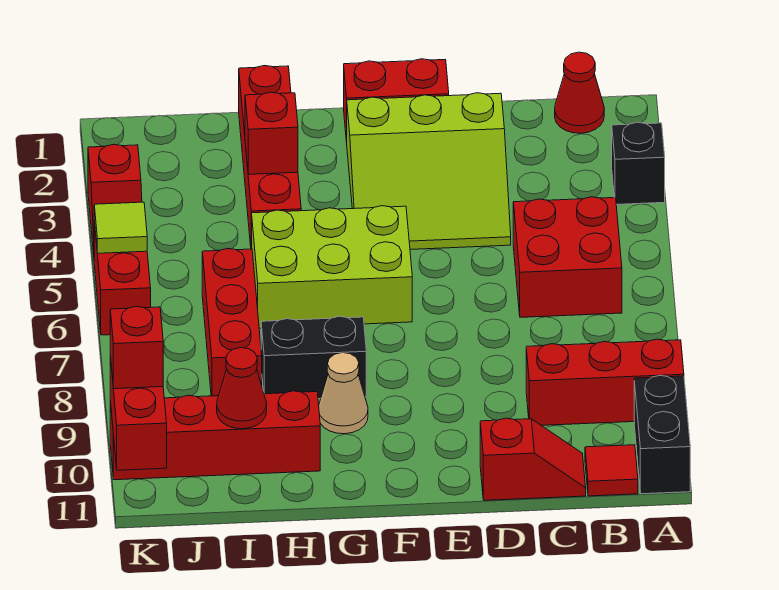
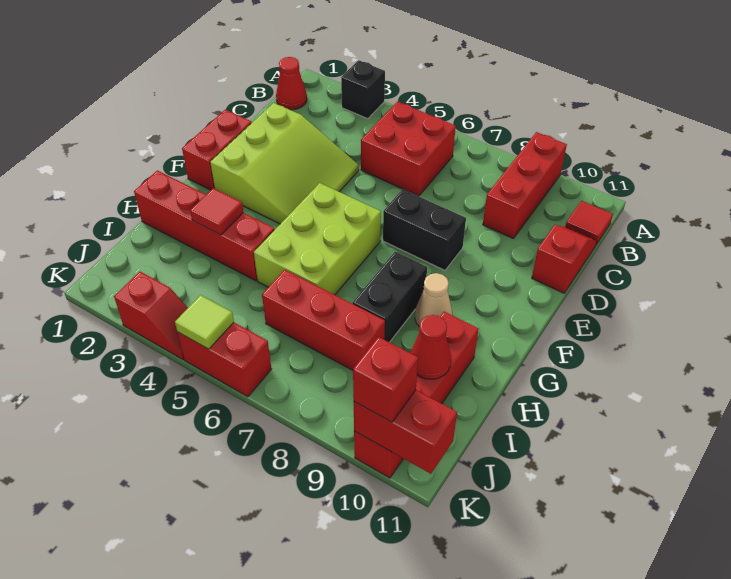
black brick A10:A11 level 1 -> black brick E7:E8 level 1
red brick H3 level 2 -> red tile H3 level 2

